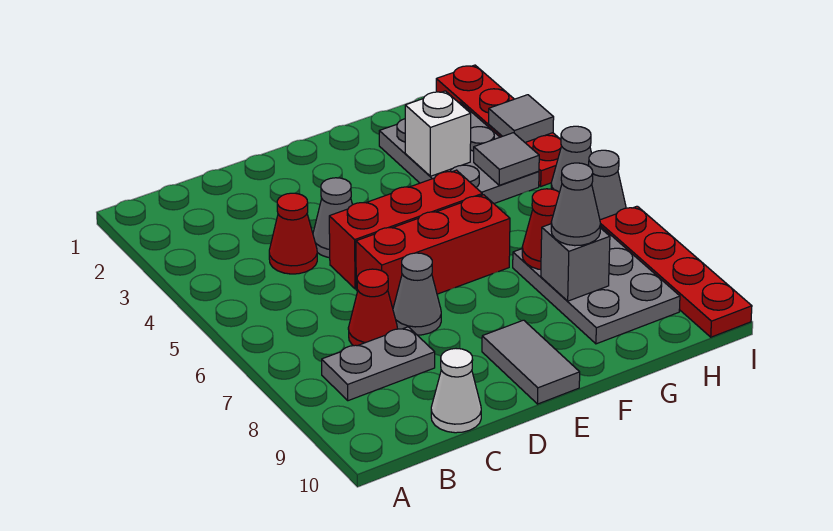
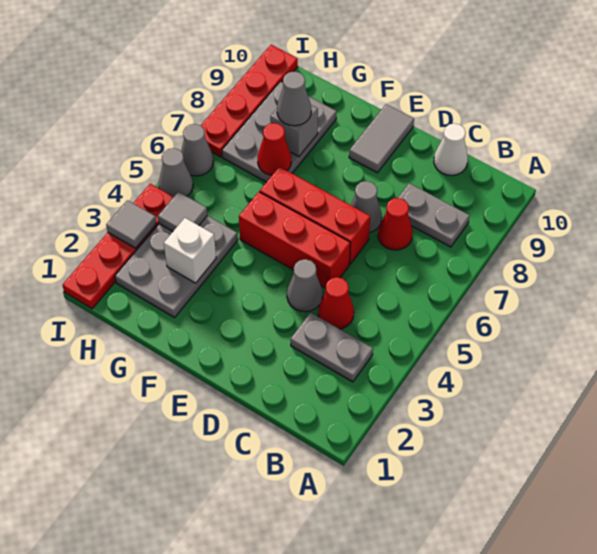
none -> grey plate B3:C3 level 1

